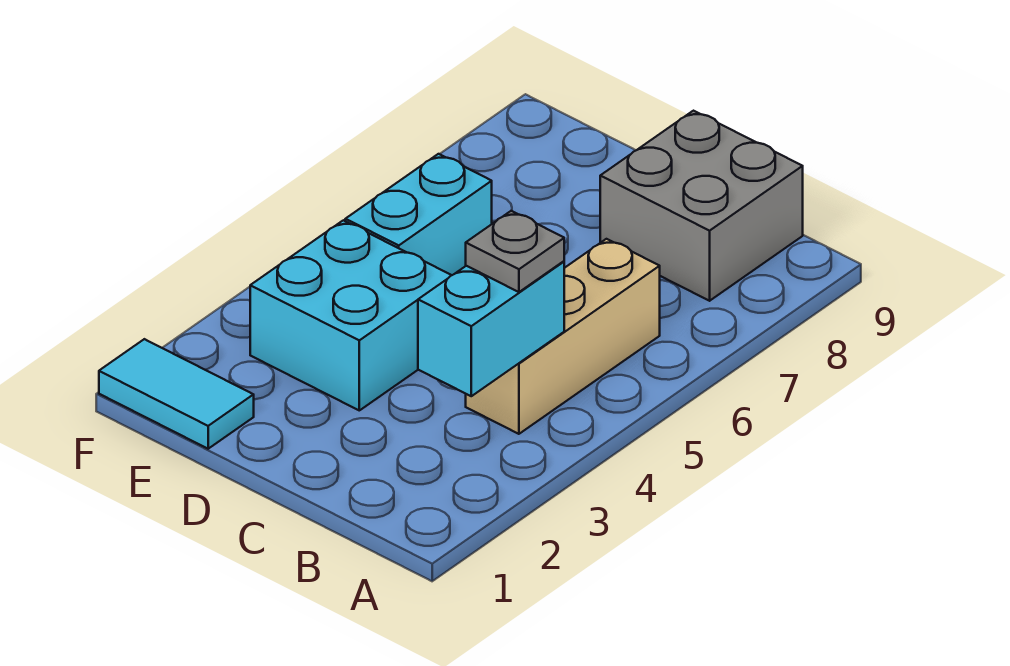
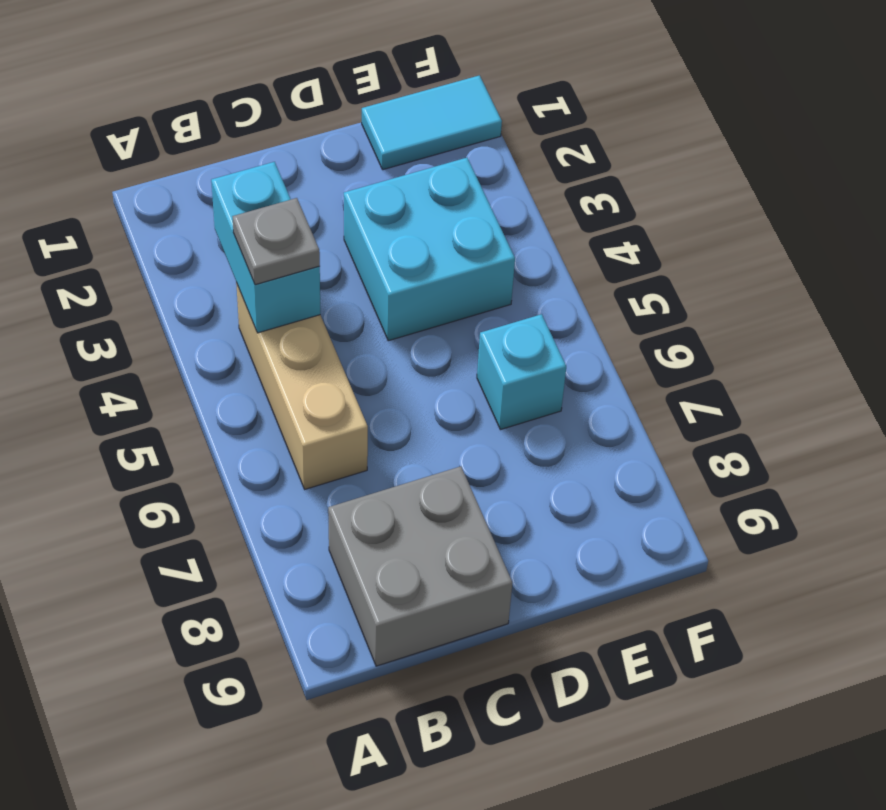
cyan brick E5:E6 level 1 -> cyan brick E6 level 1

